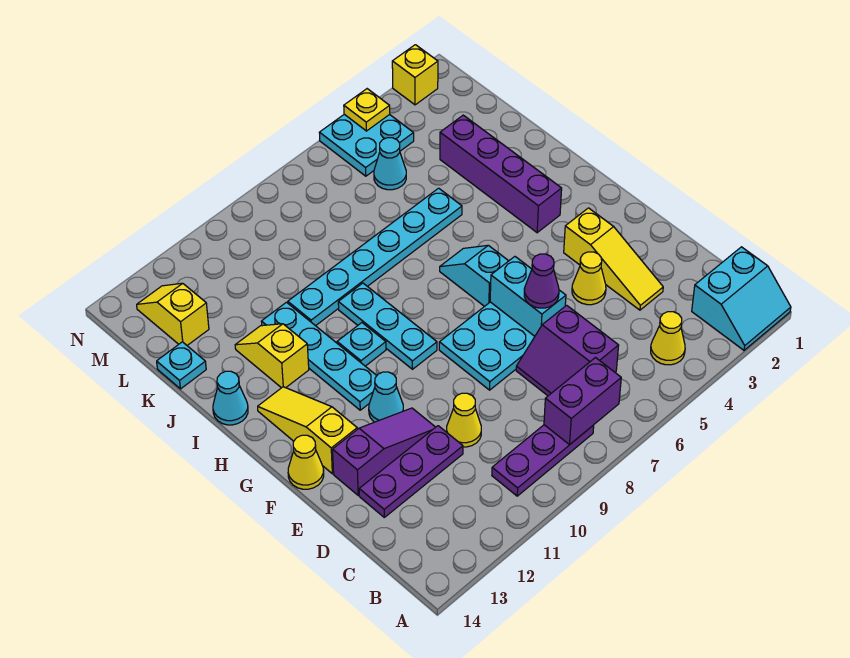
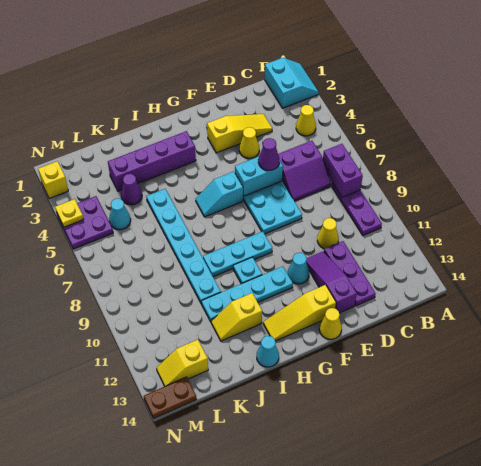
none -> purple cone K4 level 1
cyan plate K14 level 1 -> none
cyan plate M4:N5 level 1 -> purple plate M4:N5 level 1
none -> brown plate M14:N14 level 1

